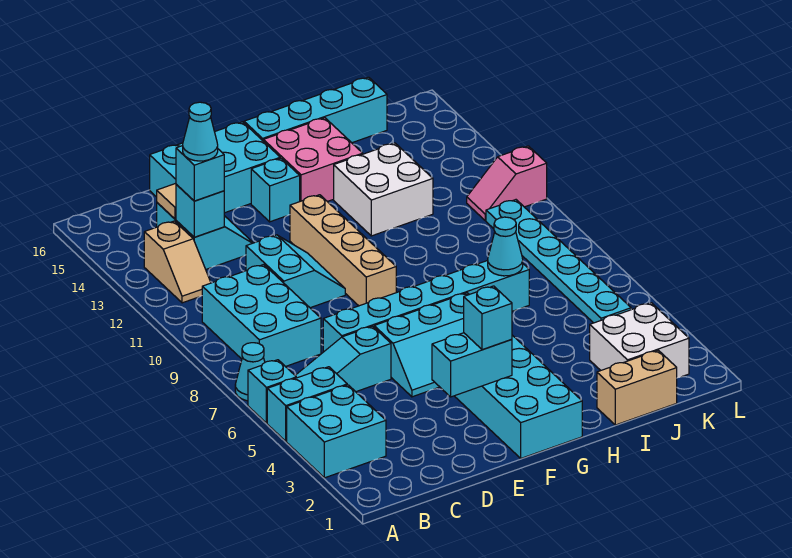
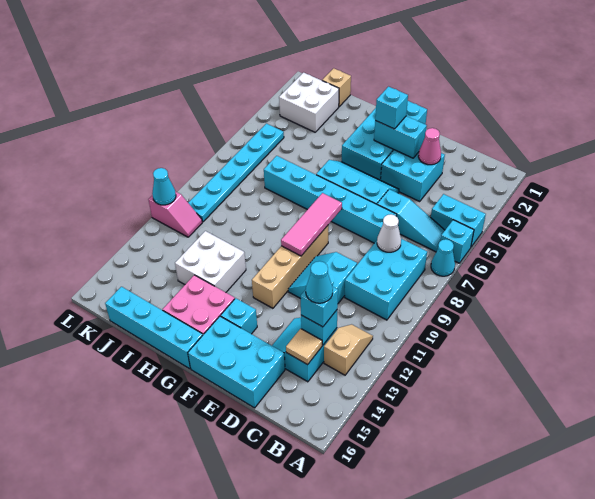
cyan brick A3:B4 level 1 -> cyan brick D3:E4 level 1
none -> white cone C8 level 2
none -> pink cone D3 level 2
none -> pink tile F8:F10 level 2
tan brick I1:J1 level 1 -> tan brick J1 level 1
cyan cone I7 level 2 -> cyan cone L11 level 2

